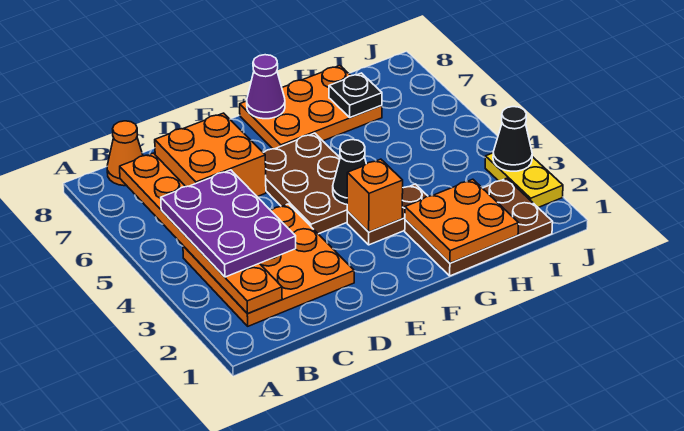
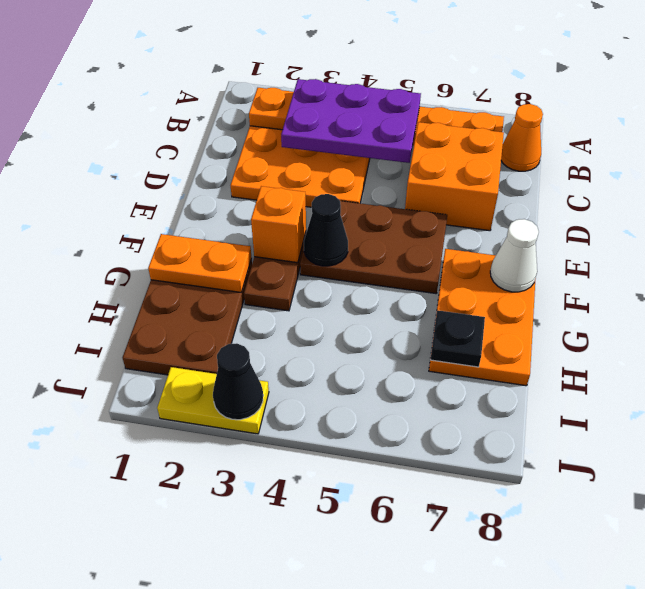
purple cone F8 level 2 -> white cone F8 level 2
orange plate G1:H2 level 2 -> orange plate G1:G2 level 2

